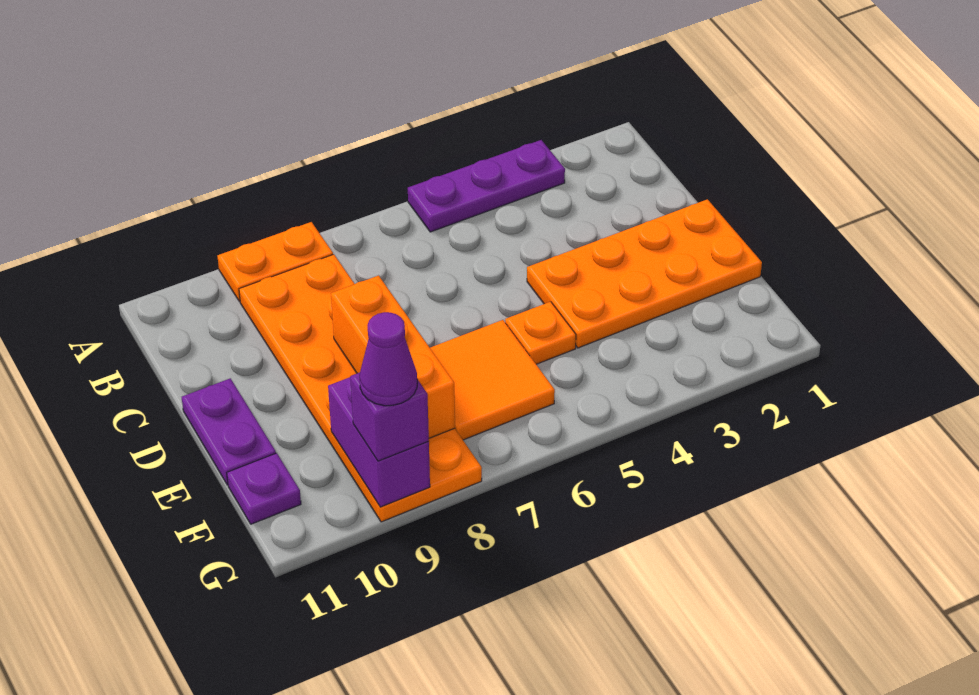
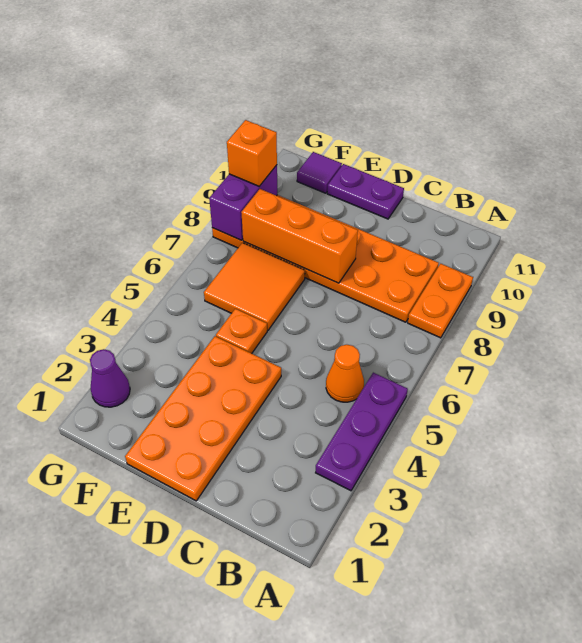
none -> orange cone B5 level 1
purple brick F9:G9 level 2 -> purple brick G8:G9 level 2
purple plate F11 level 1 -> purple tile F11 level 1
purple brick G9 level 3 -> orange brick G9 level 3
purple cone G9 level 4 -> purple cone G2 level 1

